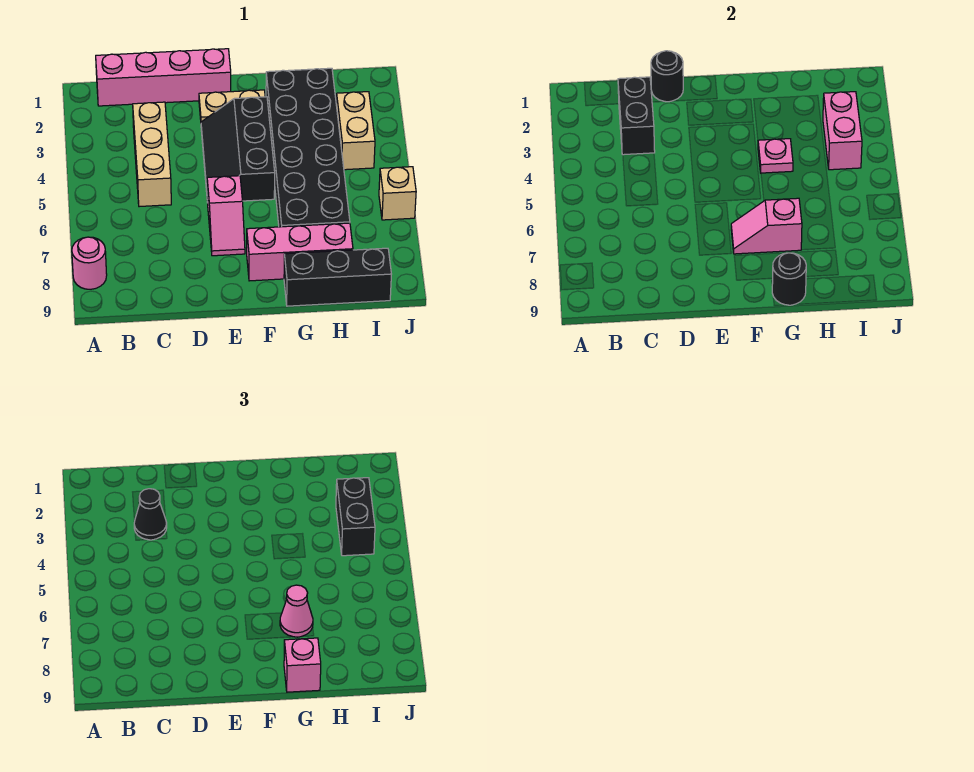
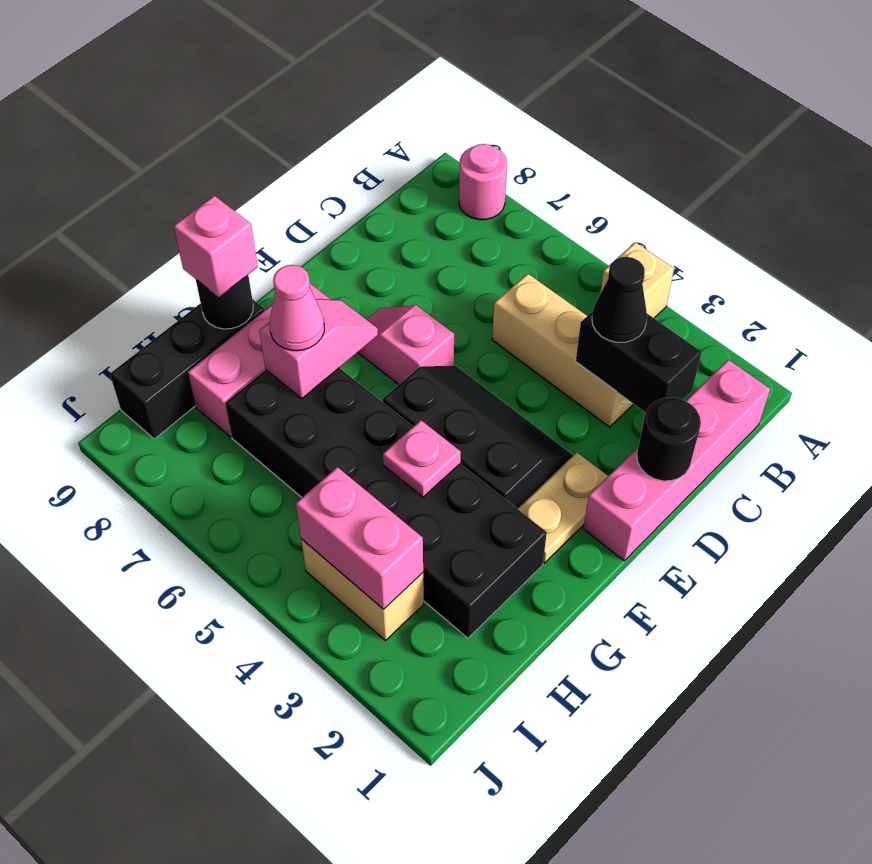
black brick I3:I4 level 3 -> none
tan brick J6 level 1 -> tan brick A4 level 1

